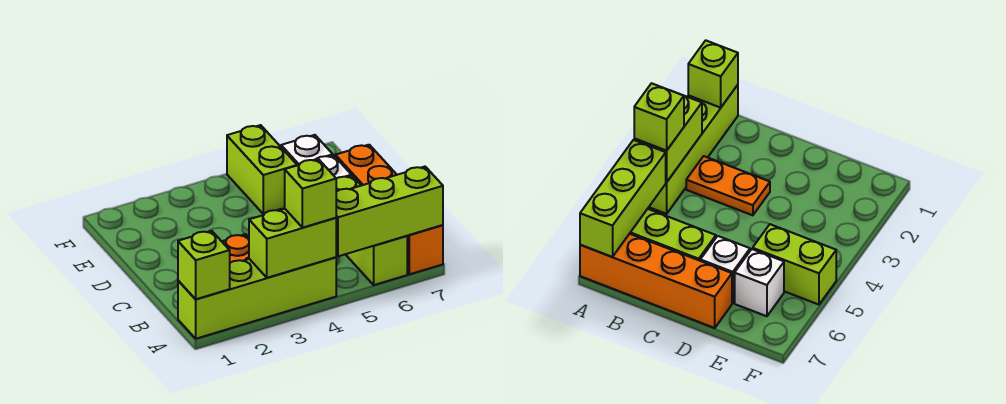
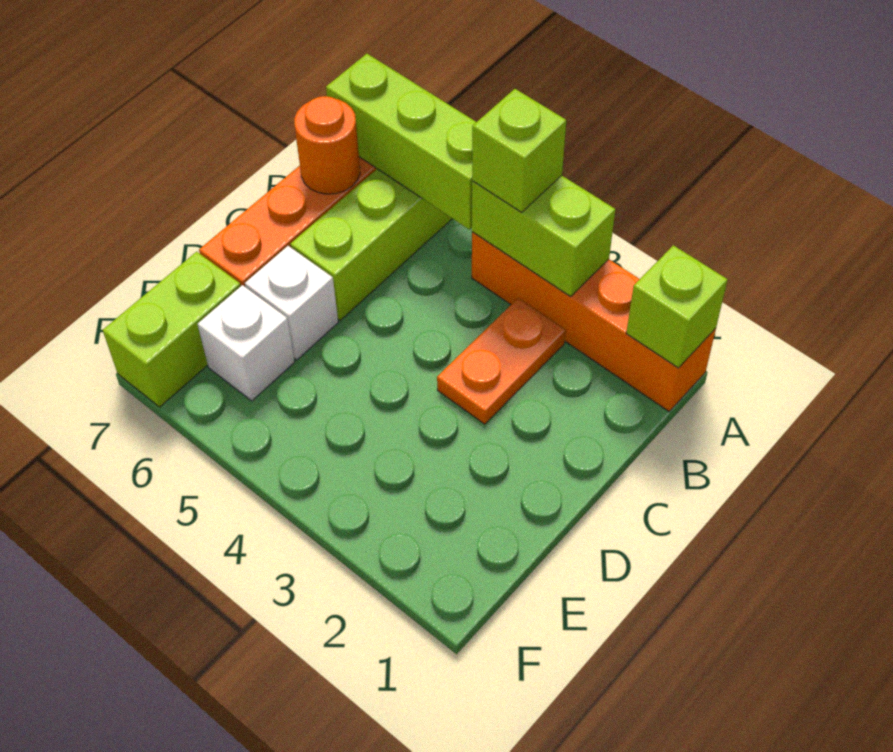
lime brick A1:A4 level 1 -> orange brick A1:A4 level 1
none -> orange round brick B7 level 2
lime brick E5:F5 level 1 -> lime brick E7:F7 level 1

